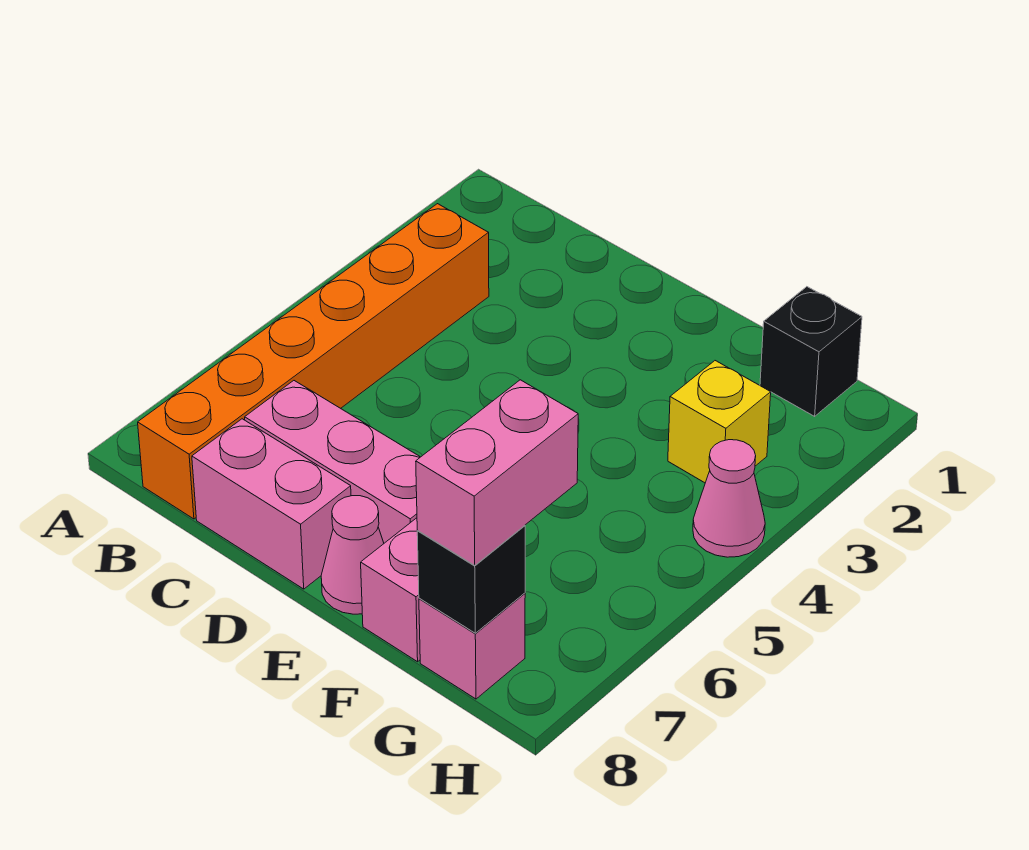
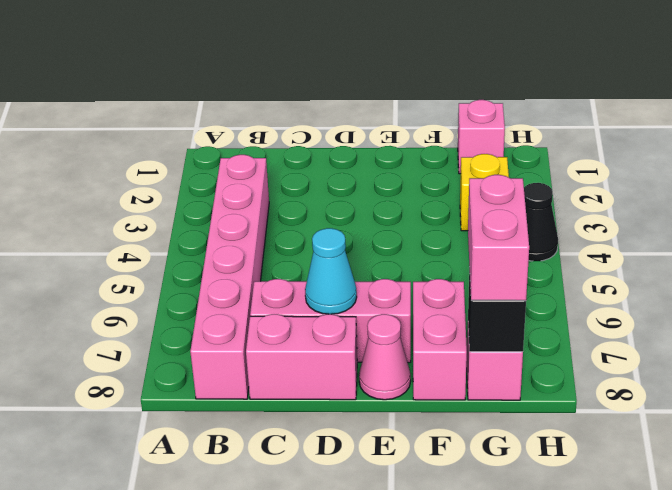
orange brick B3:B8 level 1 -> pink brick B3:B8 level 1
none -> cyan cone D7 level 2
black brick G1 level 1 -> pink brick G1 level 1
pink cone H4 level 1 -> black cone H4 level 1

